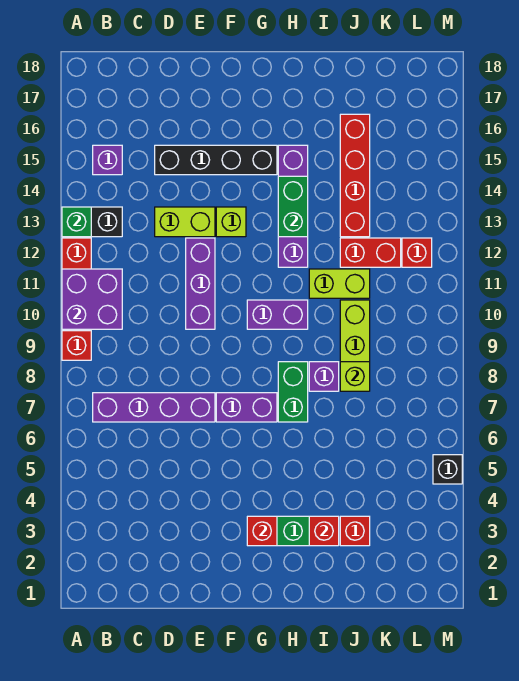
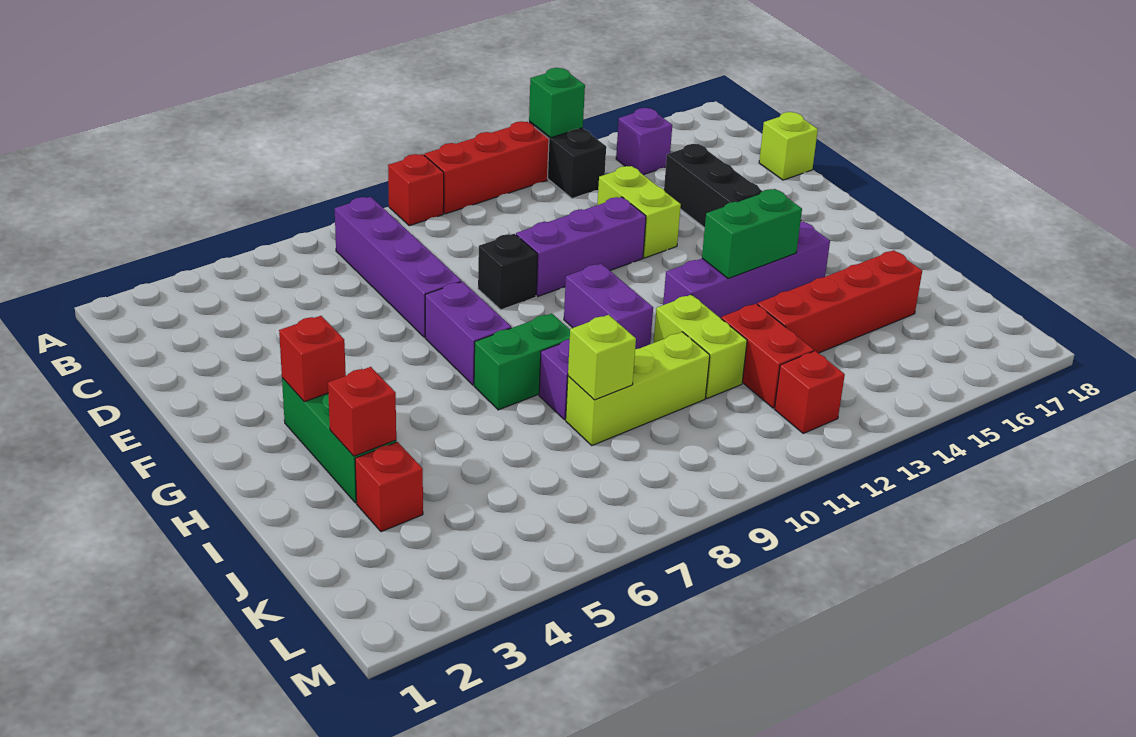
purple brick A10:B11 level 2 -> none
lime brick F13 level 1 -> lime brick D18 level 1
black brick M5 level 1 -> black brick E9 level 1

